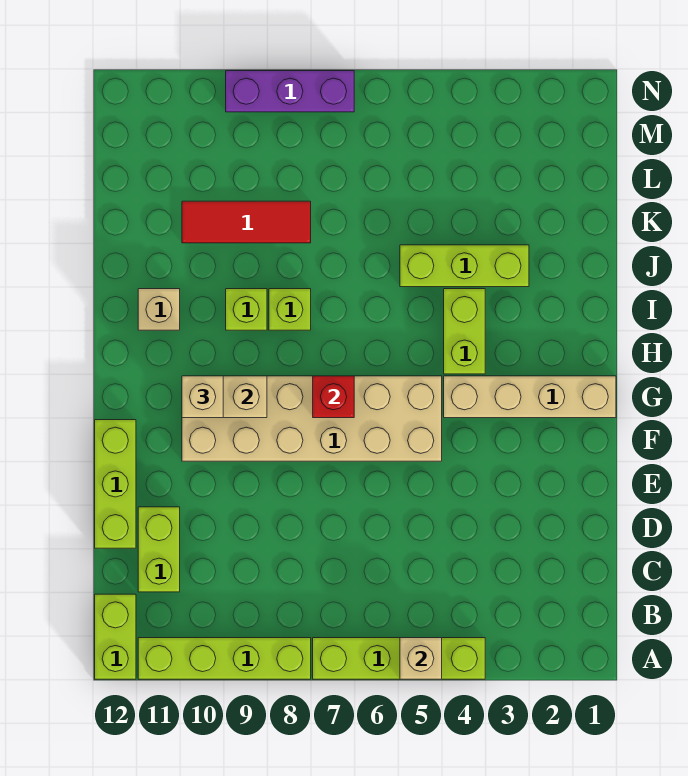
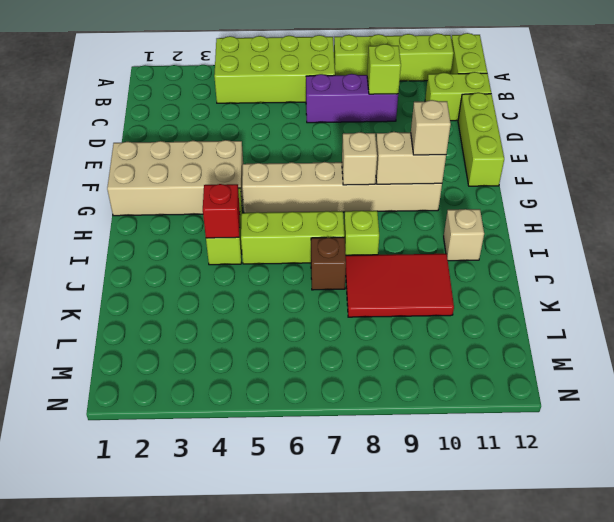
lime brick A4:A7 level 1 -> lime brick A4:B7 level 1
tan brick A5 level 2 -> tan brick G8 level 2
lime brick C11:D11 level 1 -> lime brick C11:C12 level 1
tan brick F5:G10 level 1 -> tan brick G5:G10 level 1
tan brick G1:G4 level 1 -> tan brick F1:G4 level 1
red brick G7 level 2 -> red brick I4 level 2
lime brick I9 level 1 -> lime brick C9 level 2
lime brick J3:J5 level 1 -> lime brick I5:I7 level 1
none -> brown brick J7 level 1
red tile K8:K10 level 1 -> red tile J8:K10 level 1
purple brick N7:N9 level 1 -> purple brick C7:C9 level 1

